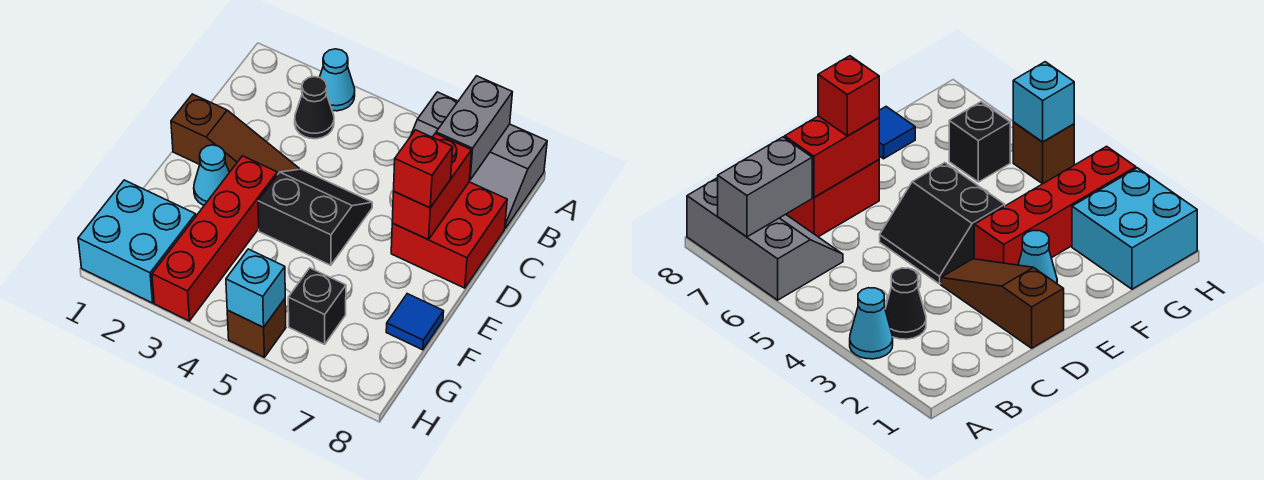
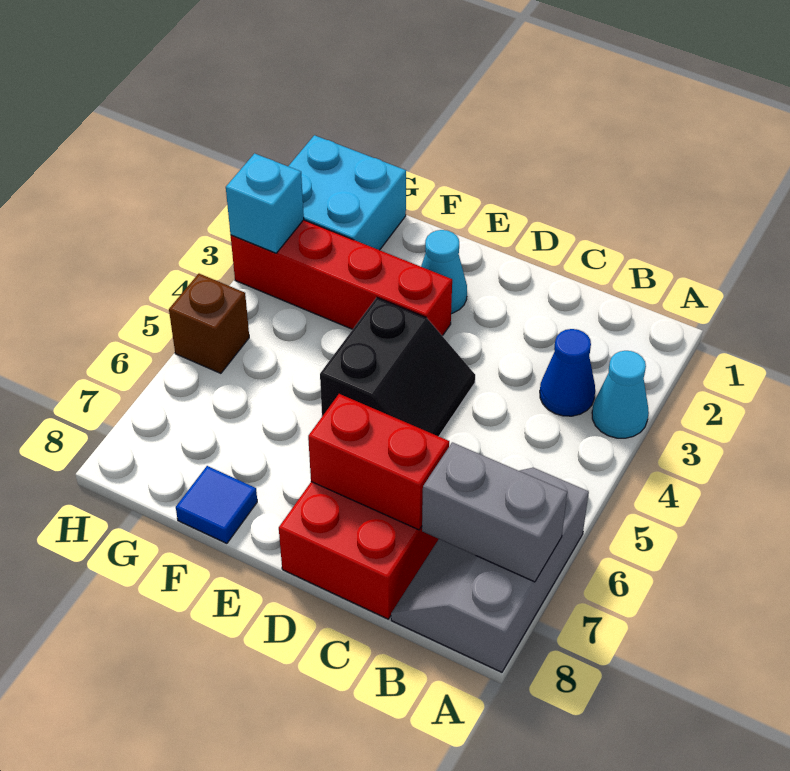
black cone B3 level 1 -> blue cone B3 level 1
brown slope D1:D3 level 1 top 1 -> none
red brick D7 level 3 -> none
black brick G6 level 1 -> none
cyan brick H5 level 2 -> cyan brick H3 level 2

